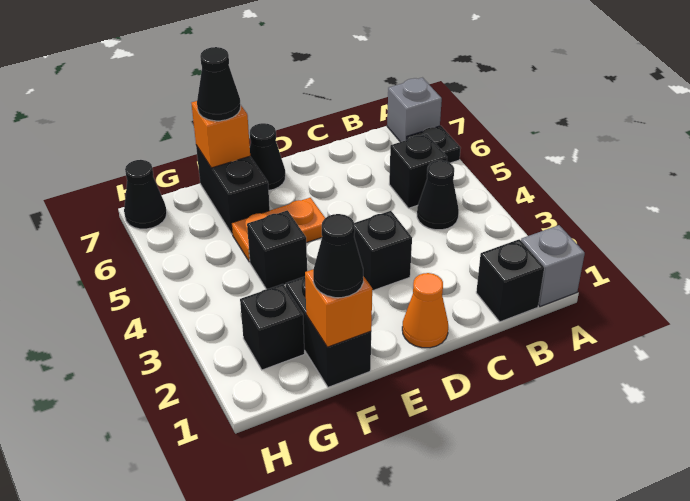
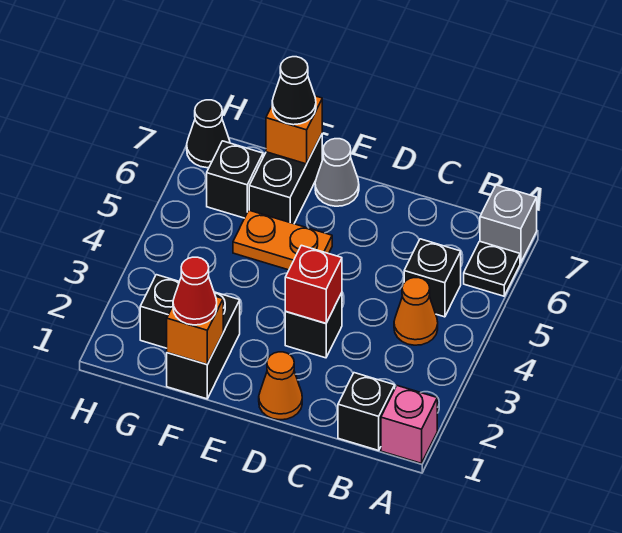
grey brick A1 level 1 -> pink brick A1 level 1
black cone B4 level 1 -> orange cone B4 level 1
none -> red brick D3 level 2
black cone E7 level 1 -> grey cone E7 level 1
black cone F1 level 3 -> red cone F1 level 3
black brick F4 level 1 -> black brick G6 level 1

